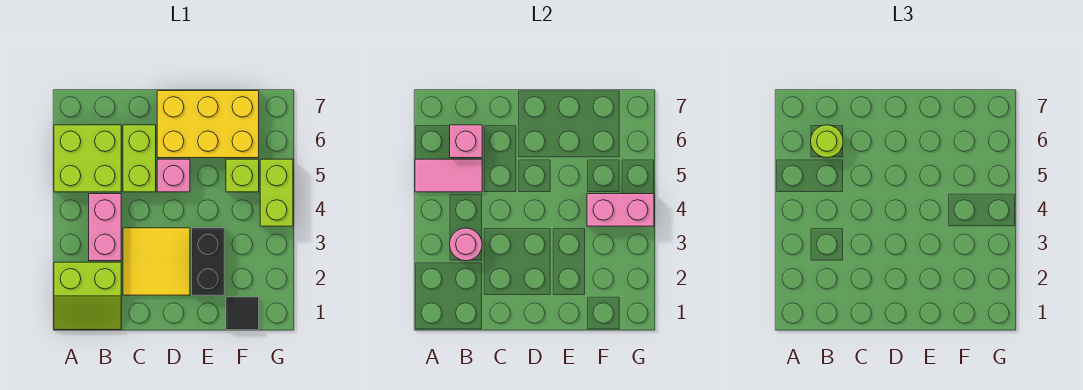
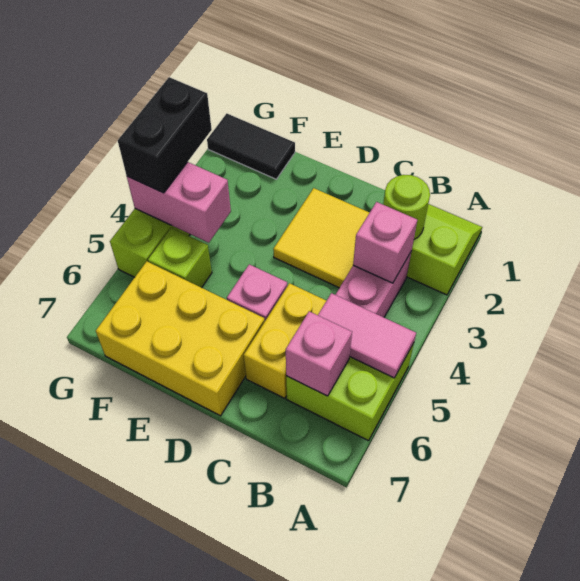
pink round brick B3 level 2 -> pink brick B3 level 2
lime round brick B6 level 3 -> lime round brick B2 level 2
lime brick C5:C6 level 1 -> yellow brick C5:C6 level 1
black brick E2:E3 level 1 -> black brick G3:G4 level 3
black tile F1 level 1 -> black tile F1:G1 level 1

